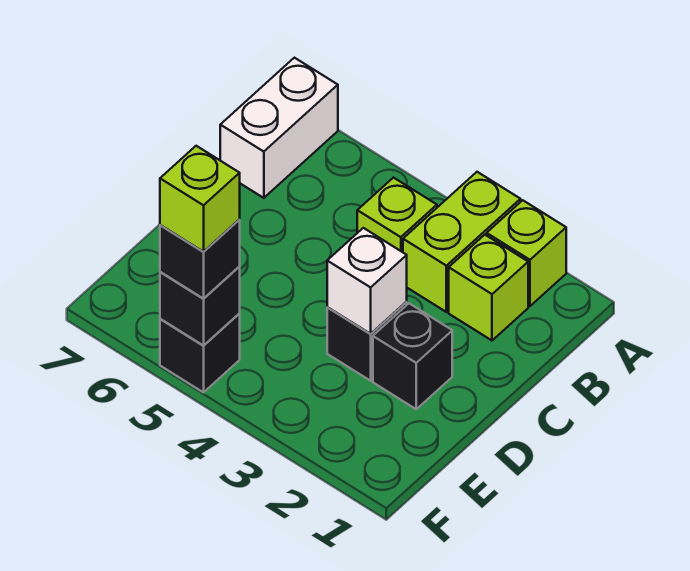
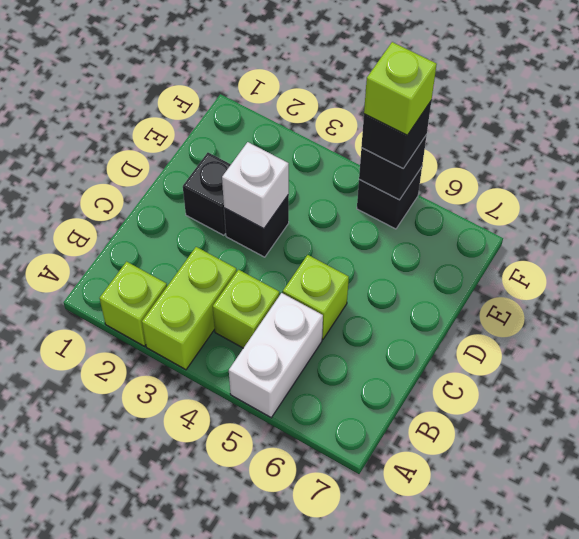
white brick A7:B7 level 1 -> white brick A5:B5 level 1
lime brick B2 level 1 -> lime brick C5 level 1

